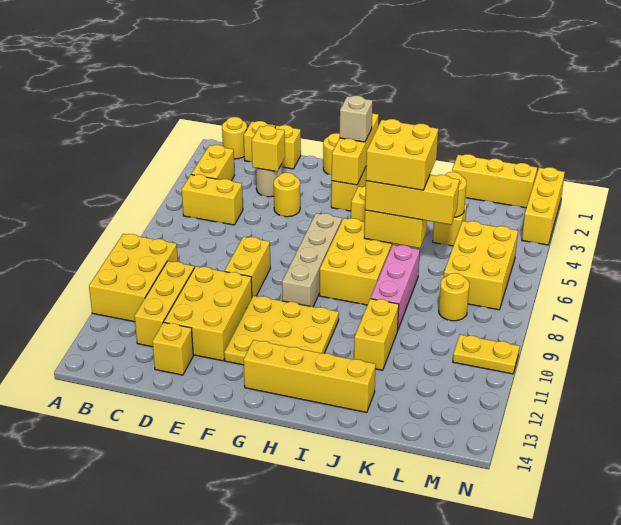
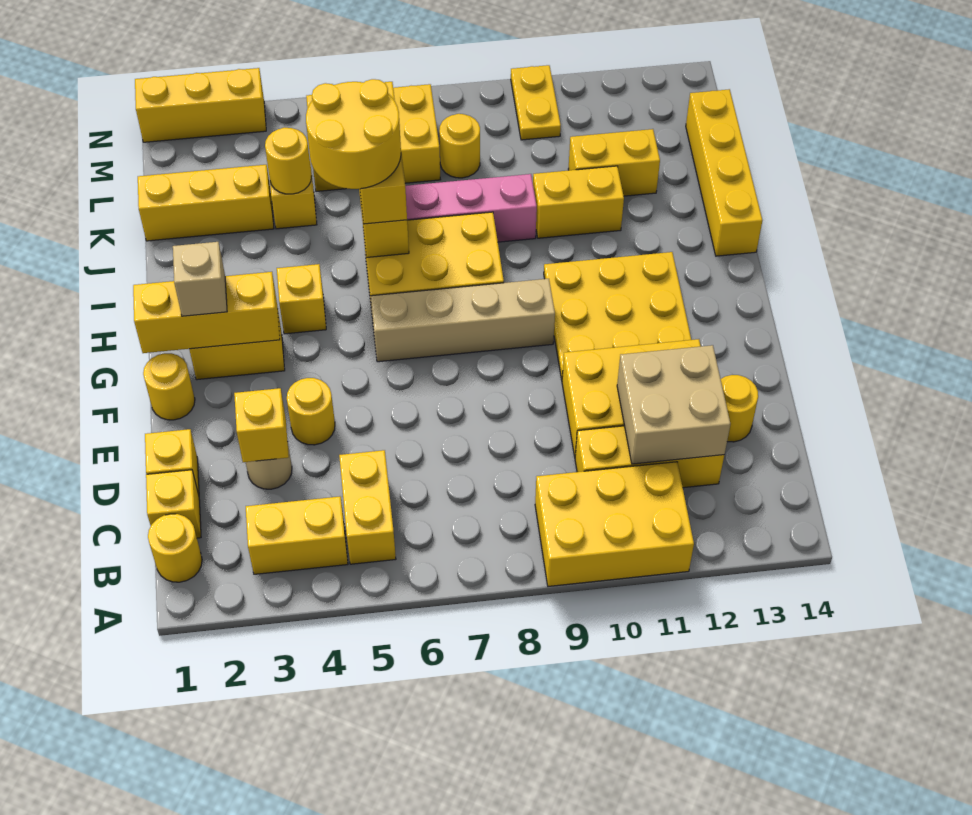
none -> tan brick C11:D12 level 2
yellow brick D13 level 1 -> yellow round brick D13 level 1
yellow brick E8:E9 level 1 -> yellow brick K11:K12 level 1
yellow brick G13:J13 level 1 -> yellow brick I14:L14 level 1
yellow brick I5:J6 level 4 -> yellow round brick I5:J6 level 4
yellow brick K1:M1 level 1 -> yellow brick K1:K3 level 1

